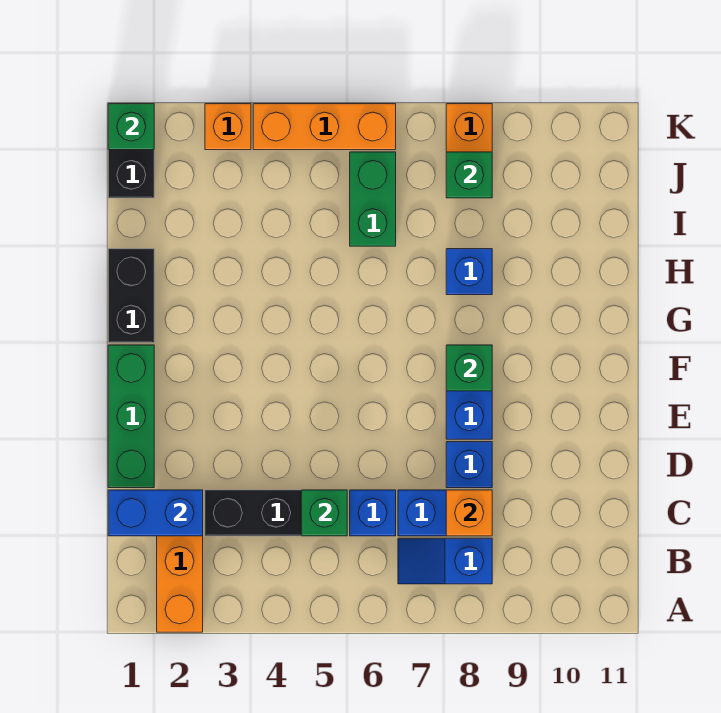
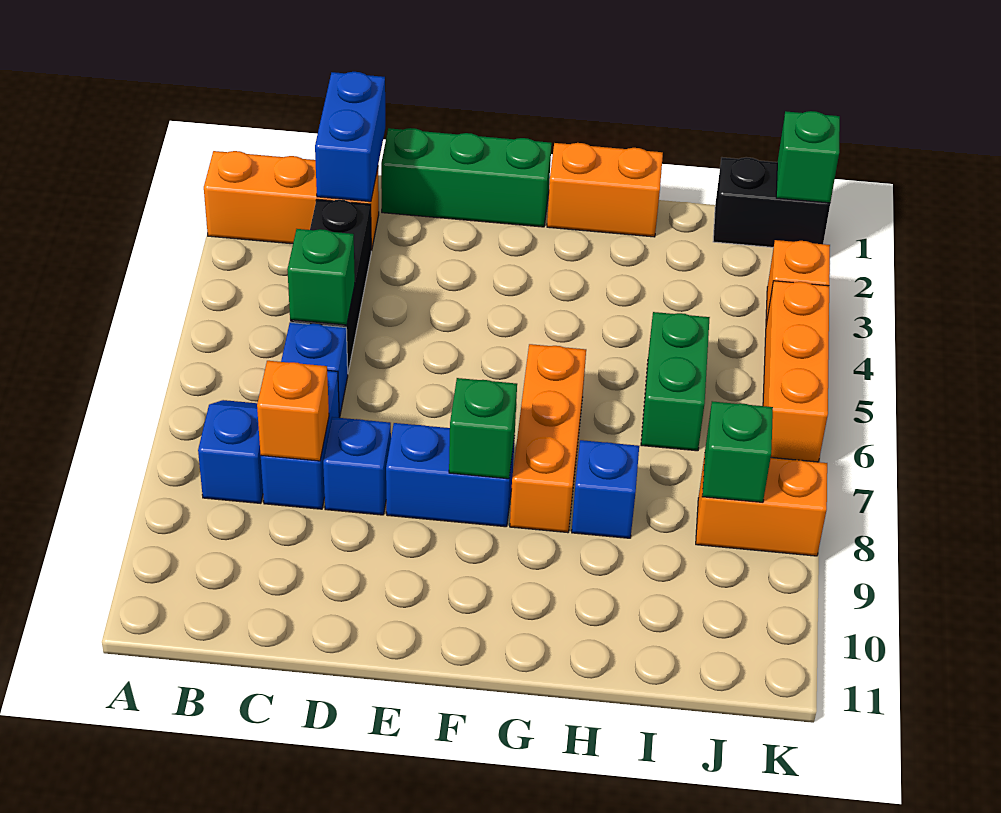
black brick G1:H1 level 1 -> orange brick G1:H1 level 1
none -> orange brick G6:G8 level 1
green brick I6:J6 level 1 -> green brick I5:I6 level 1

